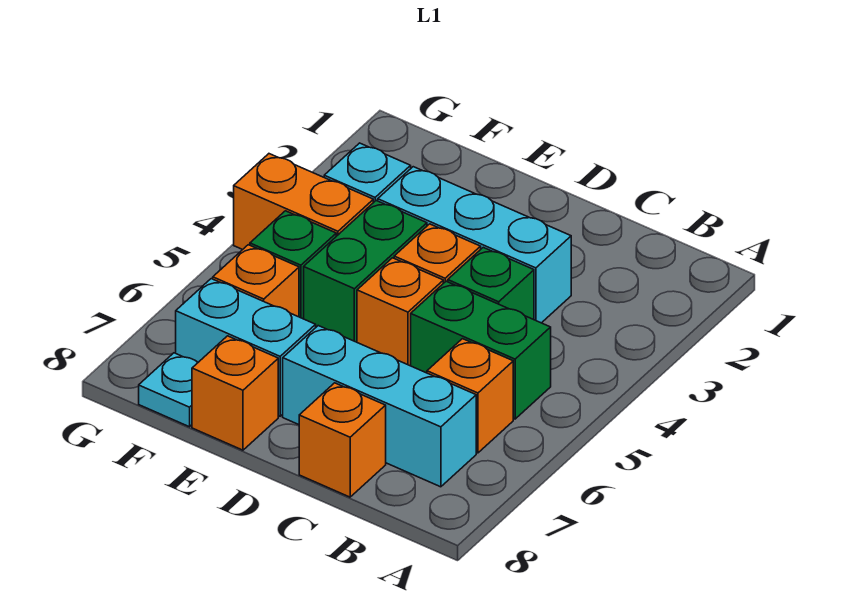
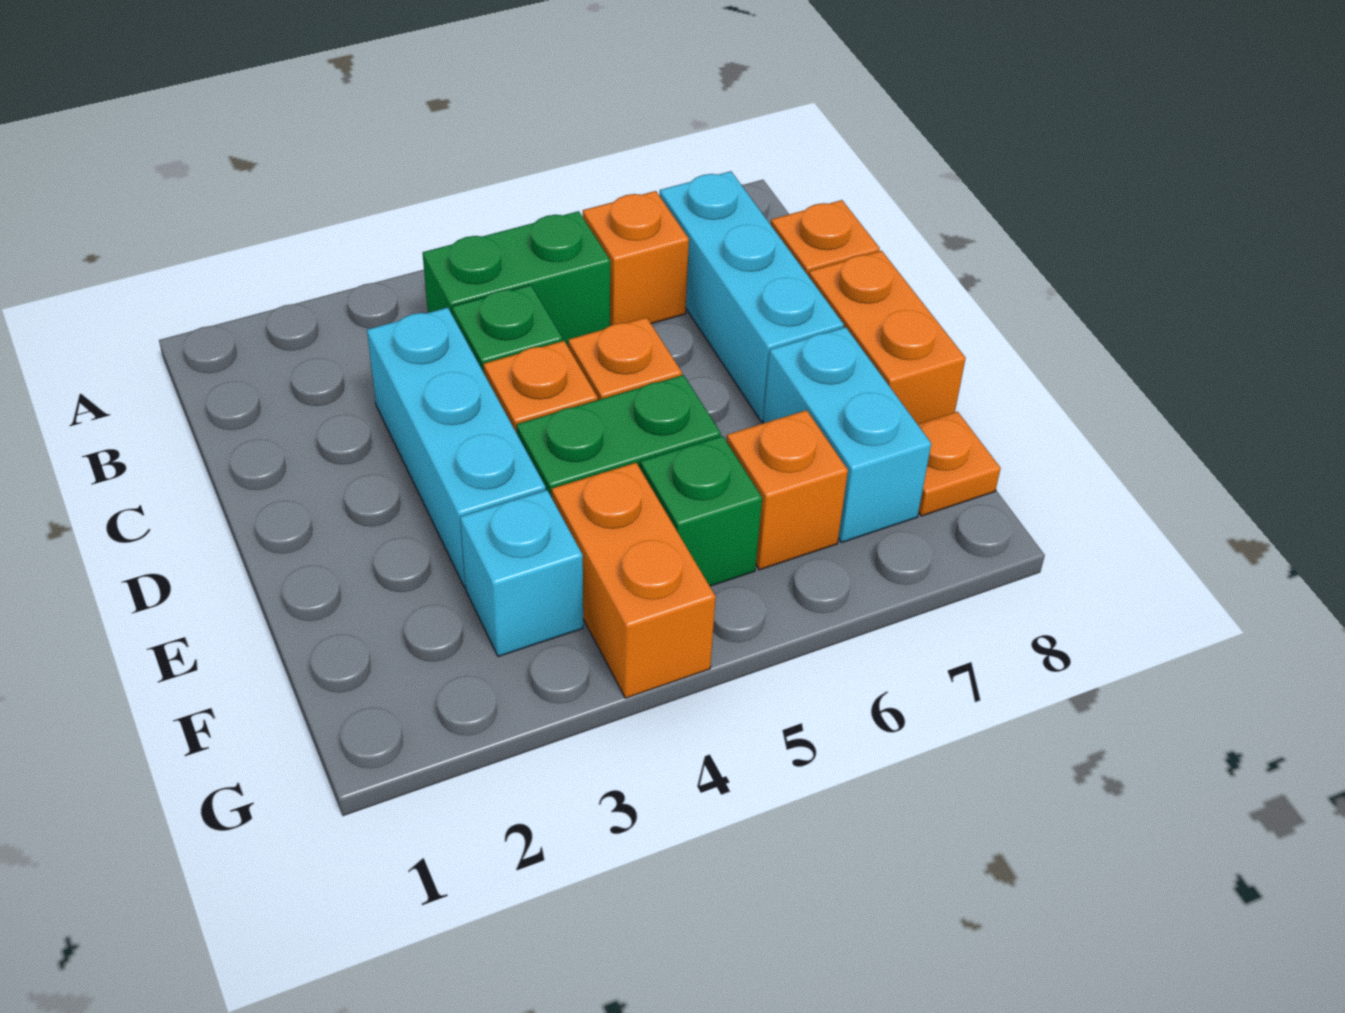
green brick B5:C5 level 1 -> green brick B4:B5 level 1
orange brick E8 level 1 -> orange brick D8:E8 level 1
cyan plate F8 level 1 -> orange plate F8 level 1

